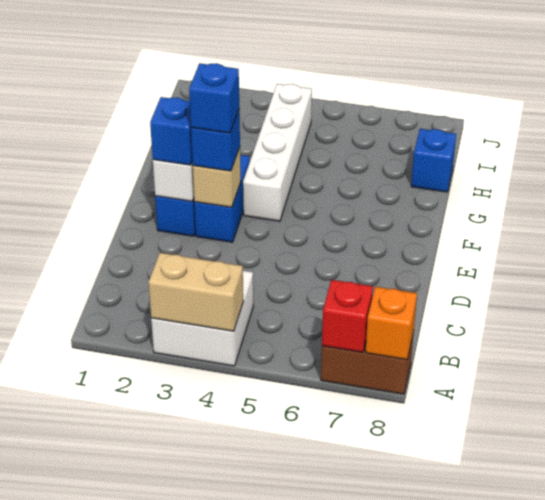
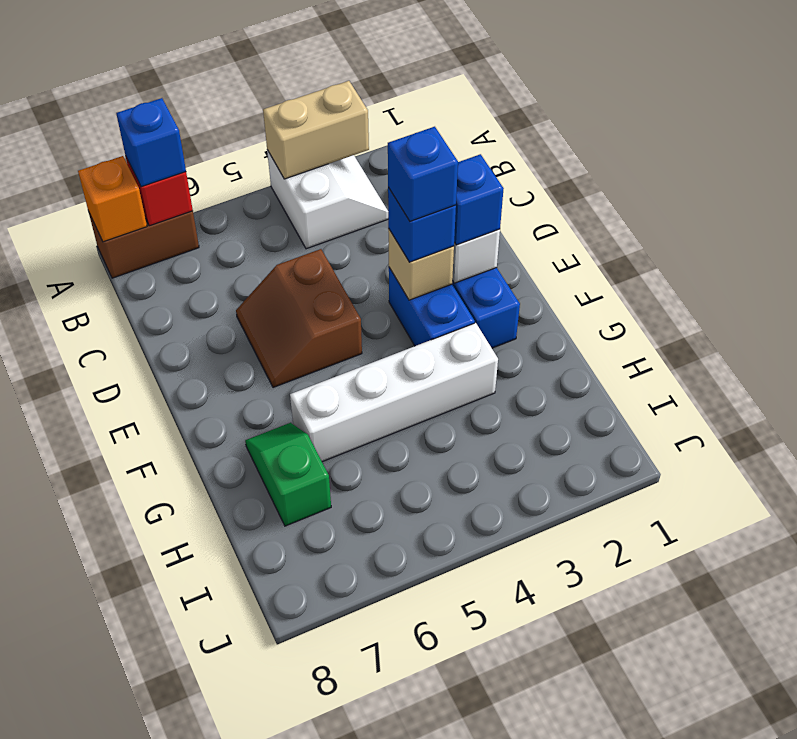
white brick A3:B4 level 1 -> white slope A3:B4 level 1 top 4
none -> brown slope D5:E6 level 1 top 5
white brick F4:I4 level 1 -> white brick G3:G6 level 1
none -> green slope G7:H7 level 1 top H
blue brick H8 level 1 -> blue brick A7 level 3

